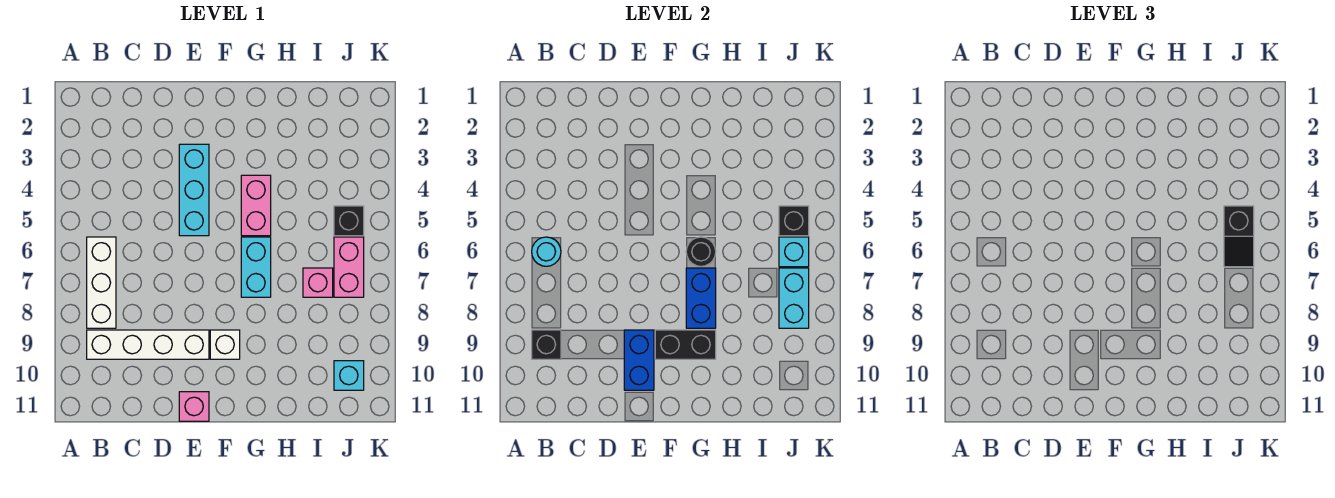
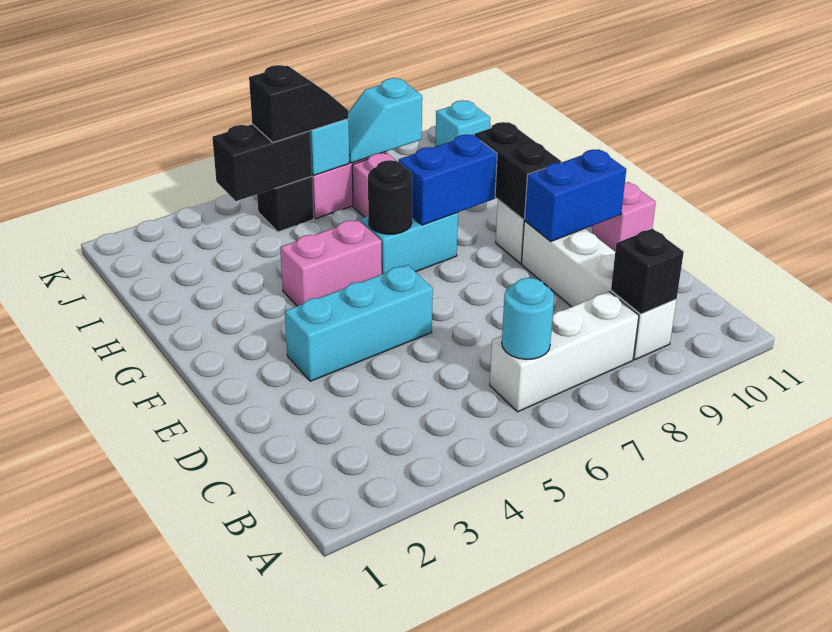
black brick J5 level 2 -> black brick J4:J5 level 2
cyan brick J7:J8 level 2 -> cyan slope J7:J8 level 2 top 8

